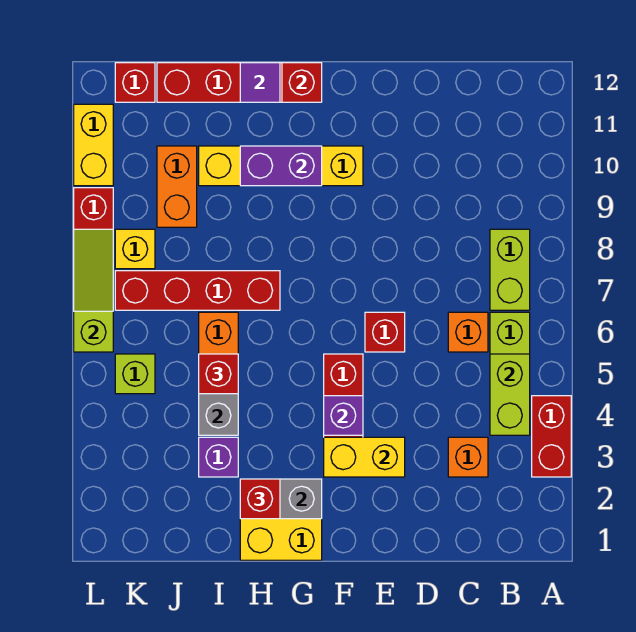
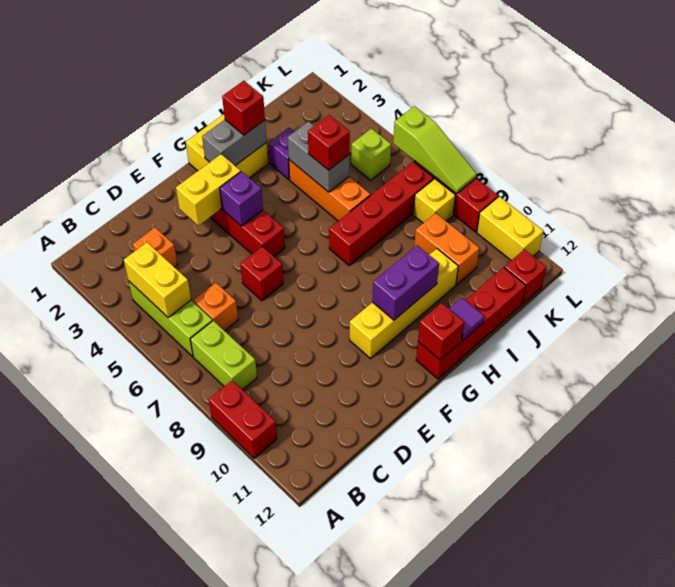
red brick A3:A4 level 1 -> red brick A9:A10 level 1
lime brick B4:B5 level 2 -> yellow brick B4:B5 level 2

